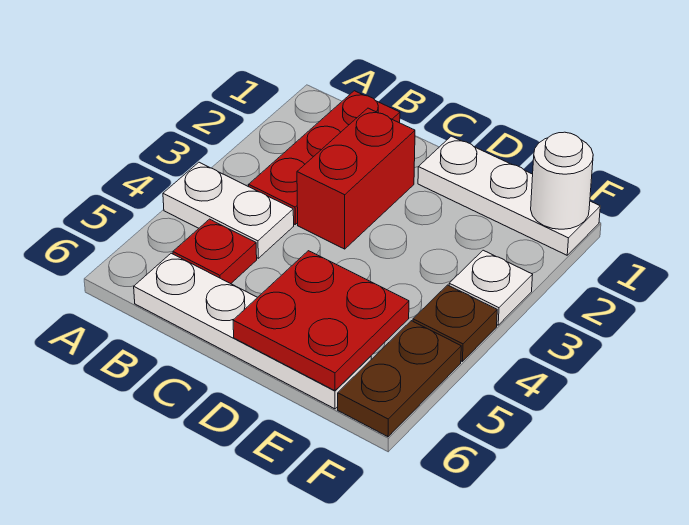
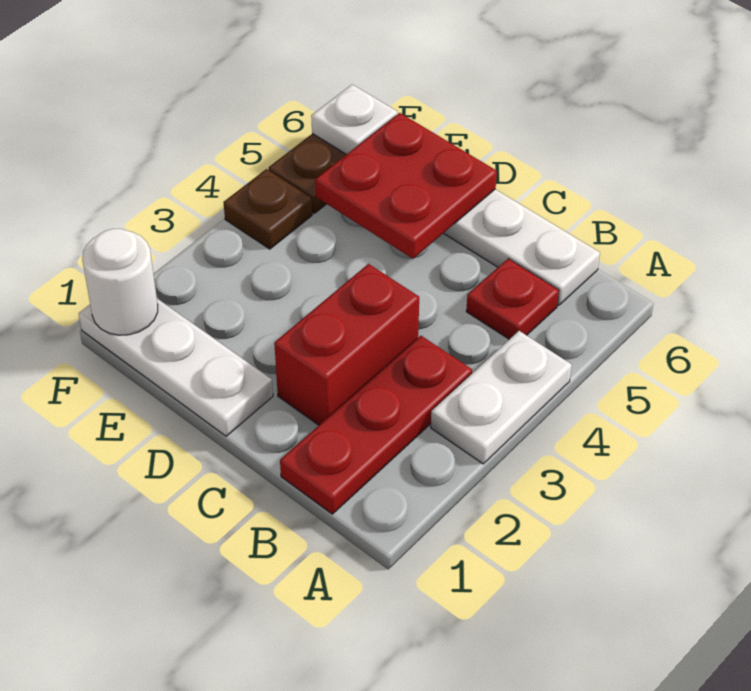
white plate A4:B4 level 1 -> white plate A3:A4 level 1
white plate F3 level 1 -> white plate F6 level 2

